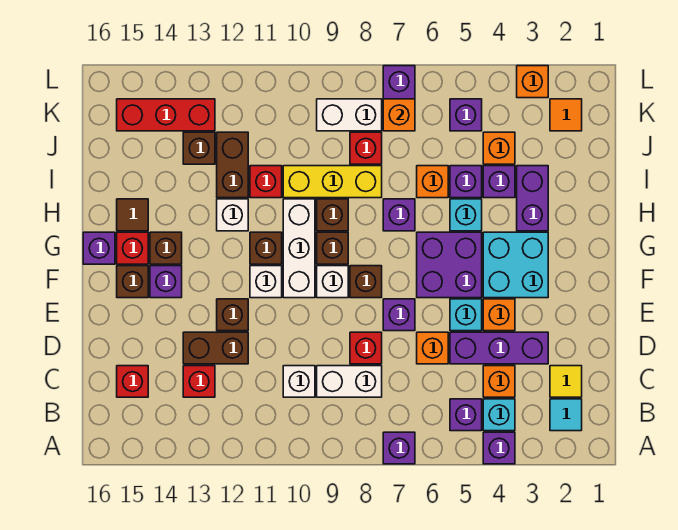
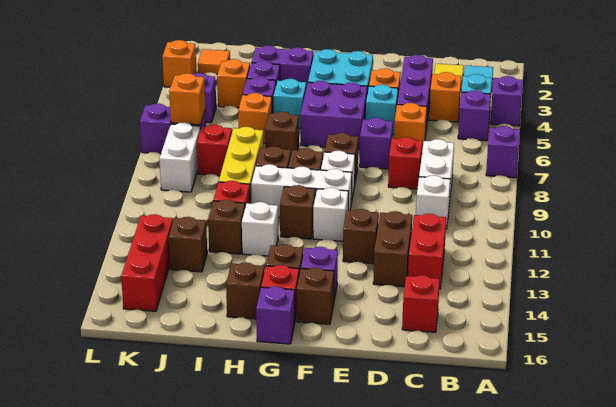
red brick C13 level 1 -> red brick C12:C13 level 1
purple brick H7 level 1 -> brown brick H7 level 1
brown tile H15 level 1 -> brown brick H15 level 1
brown brick I12:J12 level 1 -> brown brick I12 level 1

